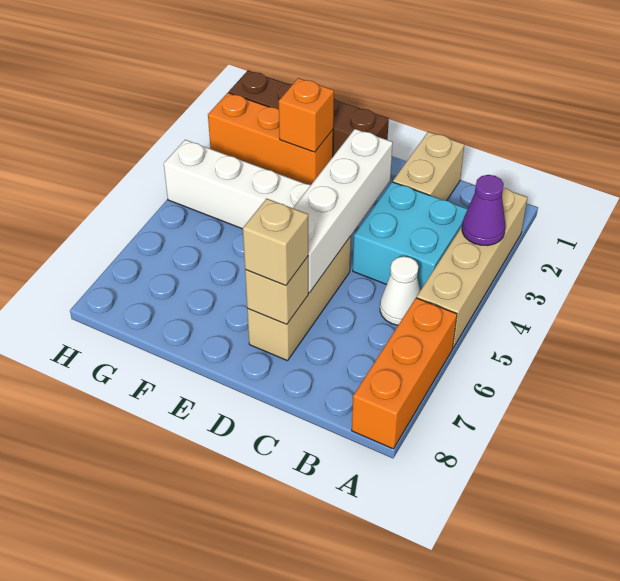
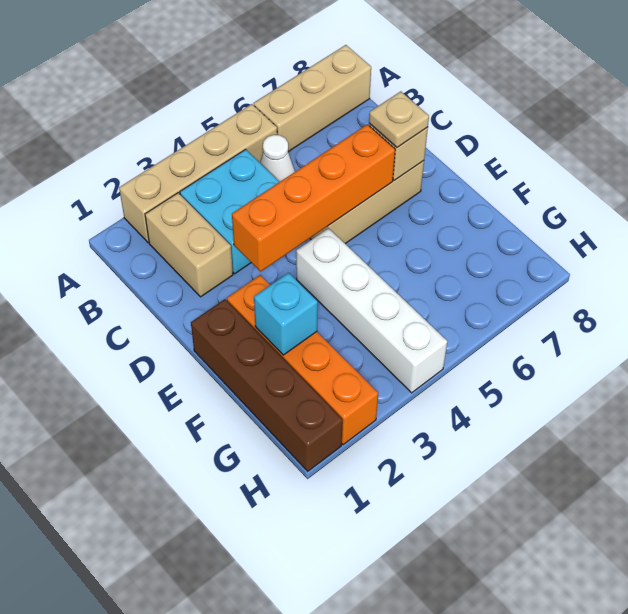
purple cone A3 level 2 -> none
orange brick A6:A8 level 1 -> tan brick A6:A8 level 1
tan brick C1:C2 level 1 -> tan brick B2:C2 level 1
white brick D3:D6 level 2 -> orange brick D3:D6 level 2
tan brick D7 level 3 -> tan plate D7 level 3
orange brick F2:H2 level 1 -> orange brick E2:H2 level 1
orange brick F2 level 2 -> cyan brick F2 level 2

